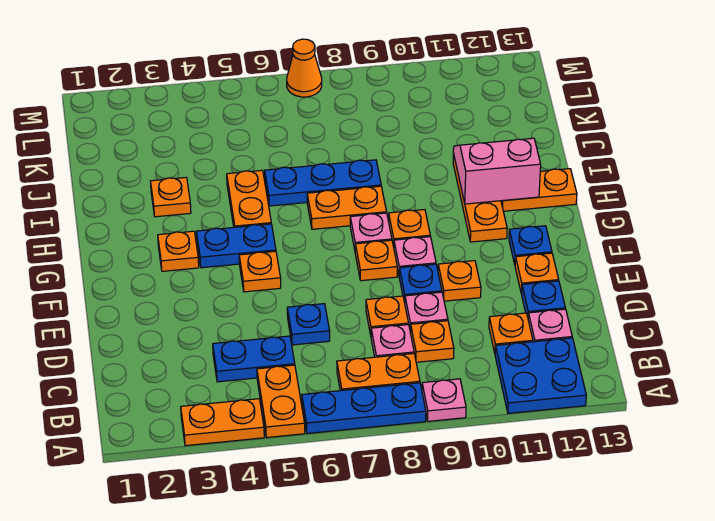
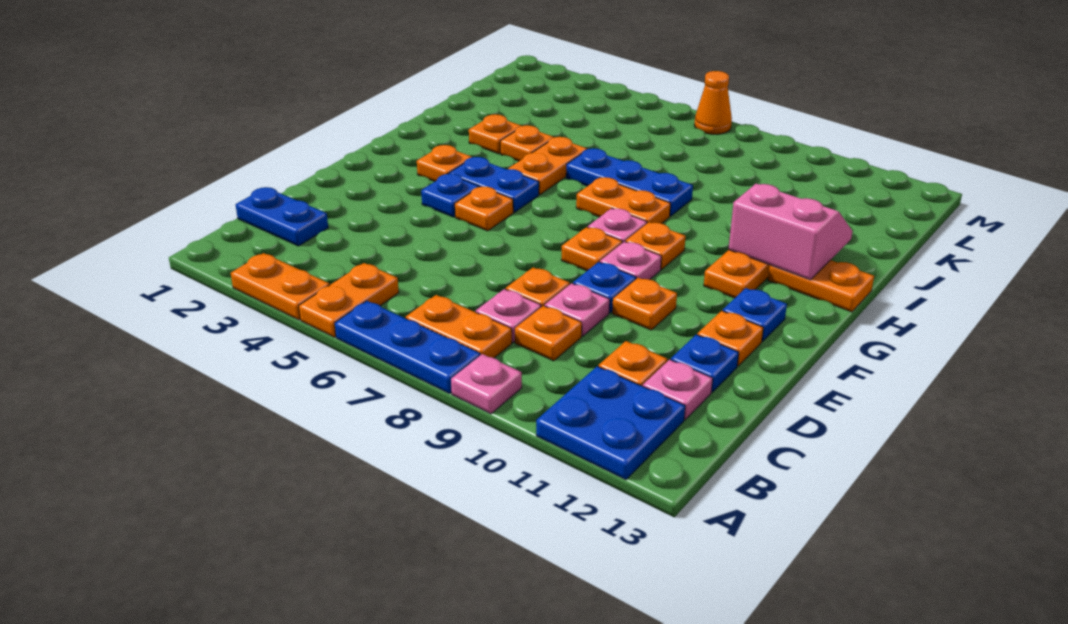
blue plate C4:C5 level 1 -> blue plate C1:C2 level 1
blue plate D6 level 1 -> blue plate F4 level 1
none -> orange plate I4 level 1

